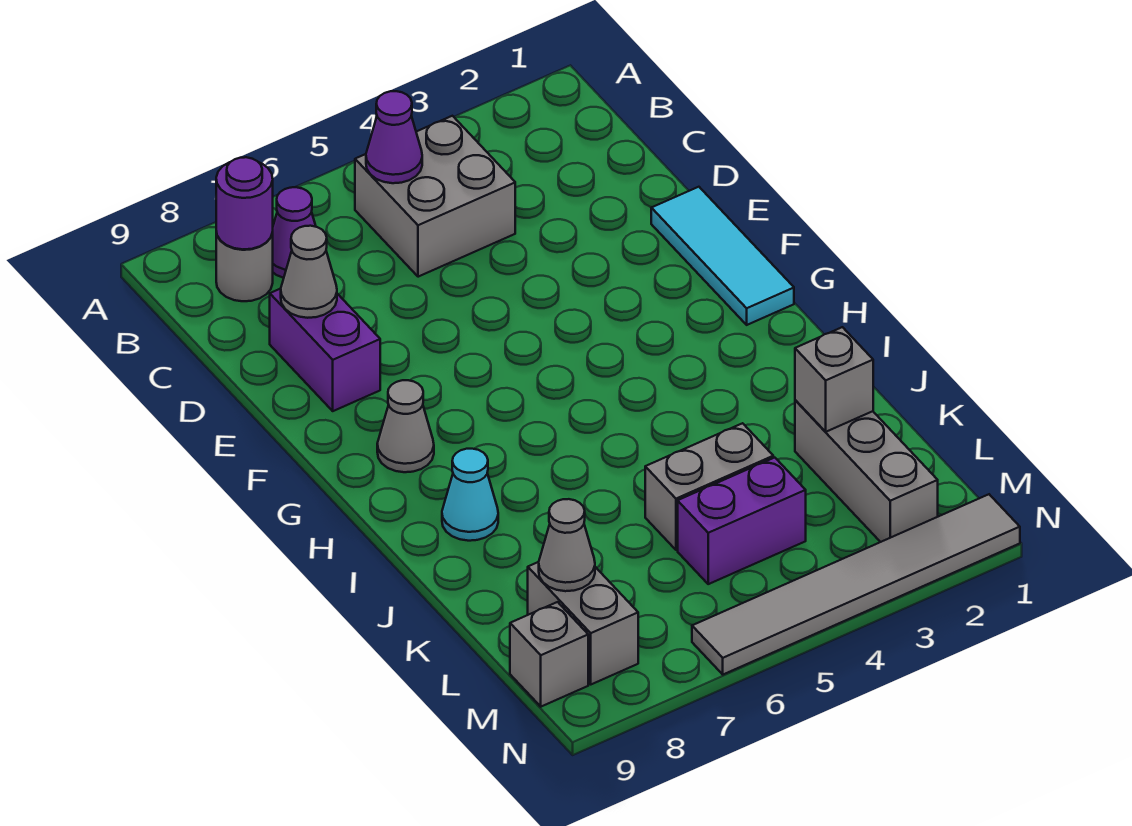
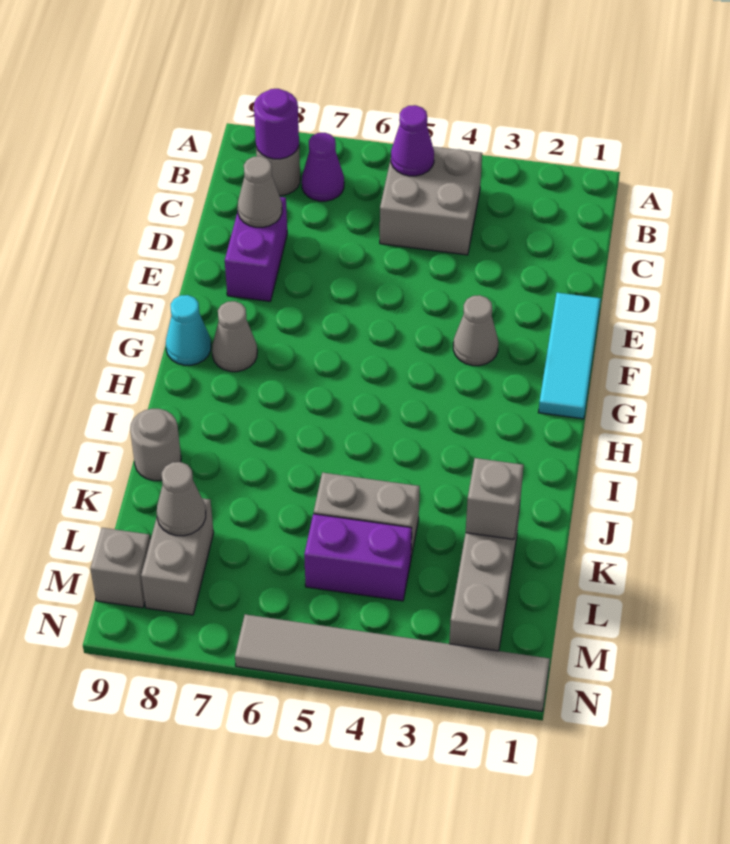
none -> grey cone F3 level 1
cyan cone I8 level 1 -> cyan cone G9 level 1
none -> grey round brick J9 level 1

